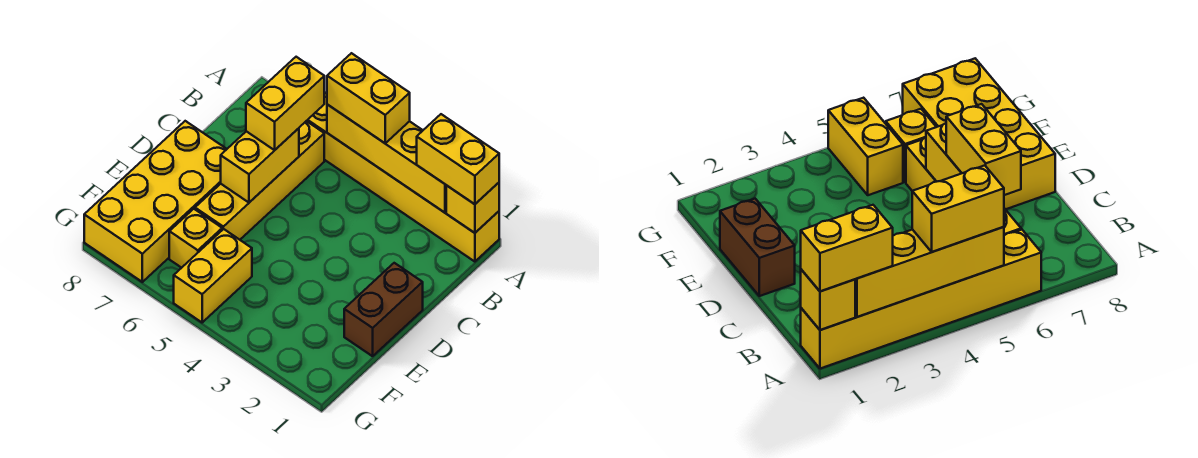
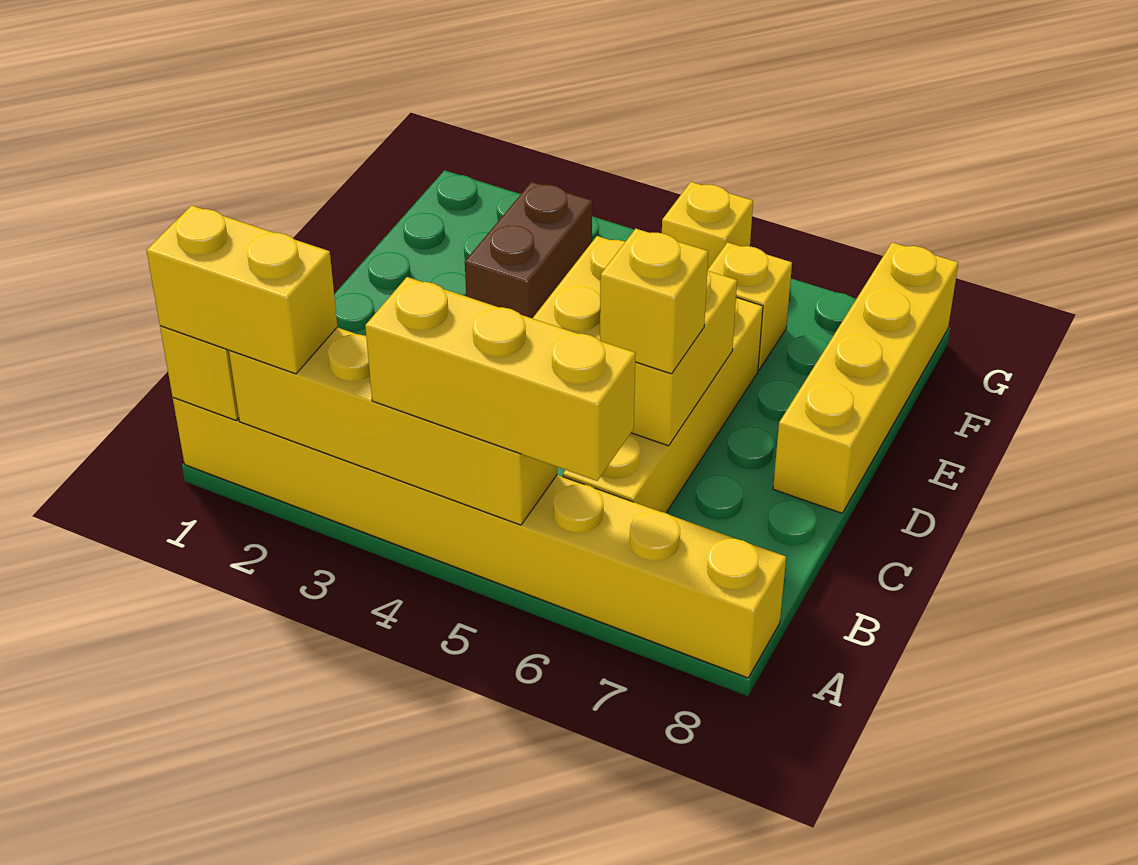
yellow brick A1:A6 level 1 -> yellow brick A1:A8 level 1
yellow brick A4:A5 level 3 -> yellow brick A4:A6 level 3
yellow brick B6:C6 level 3 -> yellow brick C6 level 3
yellow brick C6:D6 level 2 -> yellow brick C5:D6 level 2
brown brick D1:E1 level 1 -> brown brick E3:F3 level 1
yellow brick D7:G8 level 1 -> yellow brick D8:G8 level 1
yellow brick F5:G5 level 1 -> yellow brick G5 level 1

